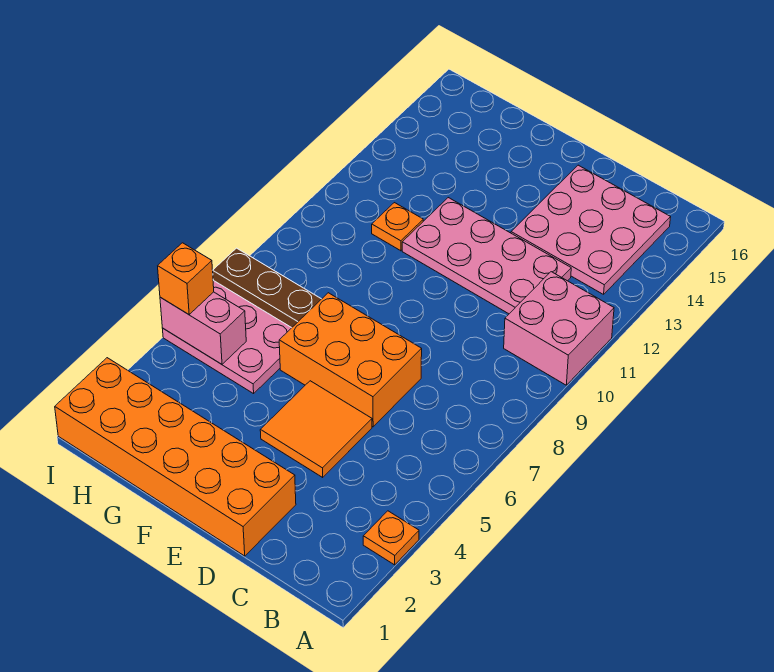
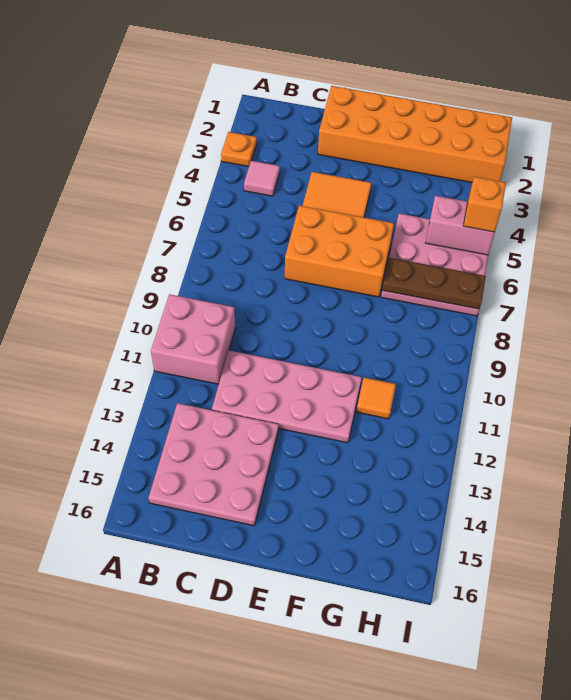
none -> pink tile B4 level 1
orange plate G11 level 1 -> orange tile G11 level 1

